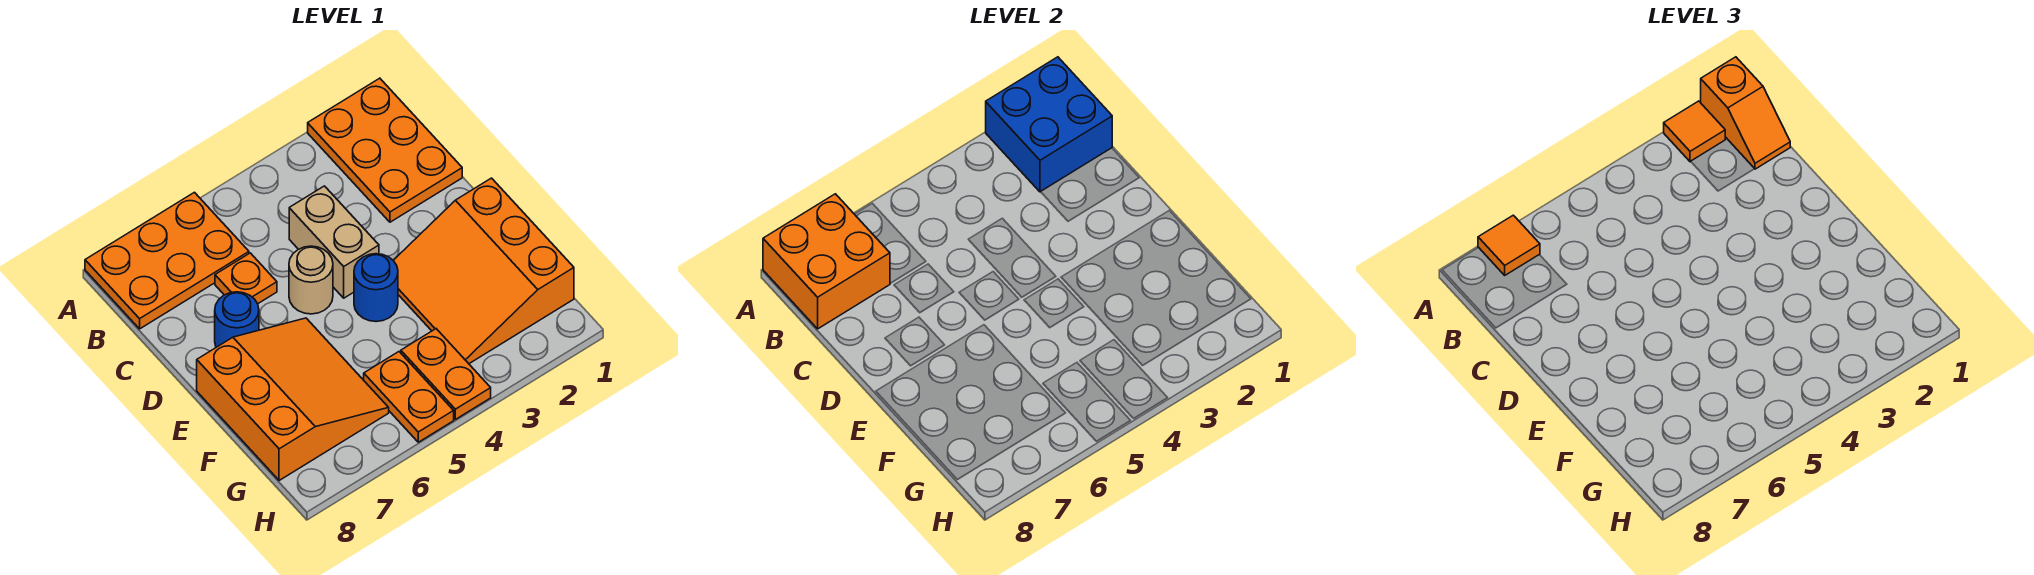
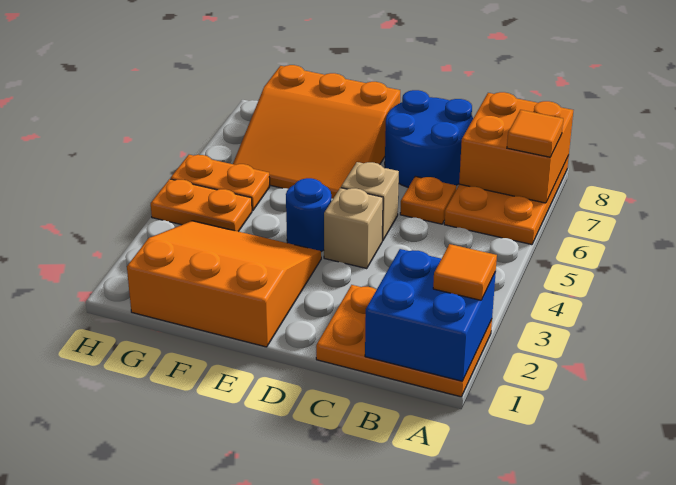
orange slope A1:B1 level 3 top A -> none
tan brick C4:D4 level 1 -> tan brick D4 level 1
tan round brick D5 level 1 -> tan brick D5 level 1
blue round brick D7 level 1 -> blue round brick C7:D8 level 1

